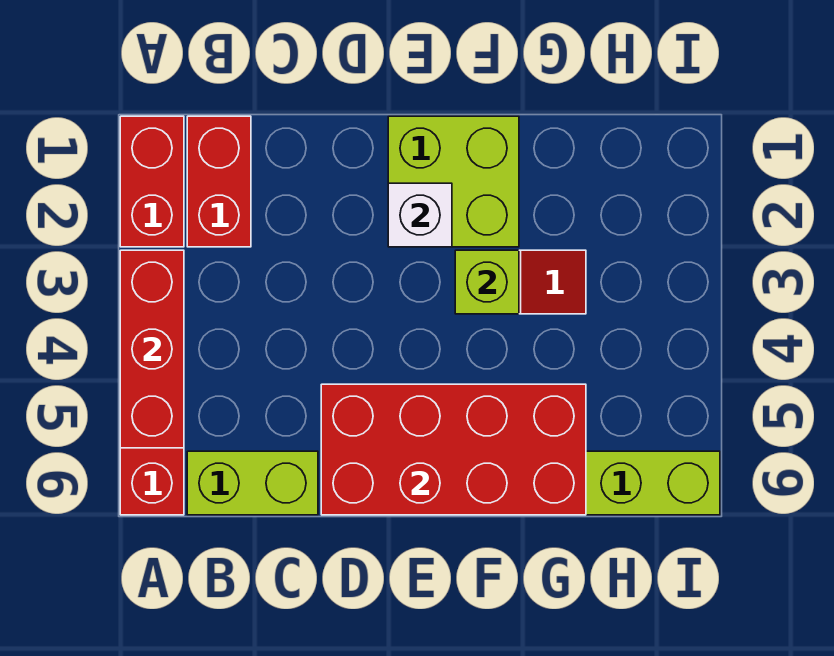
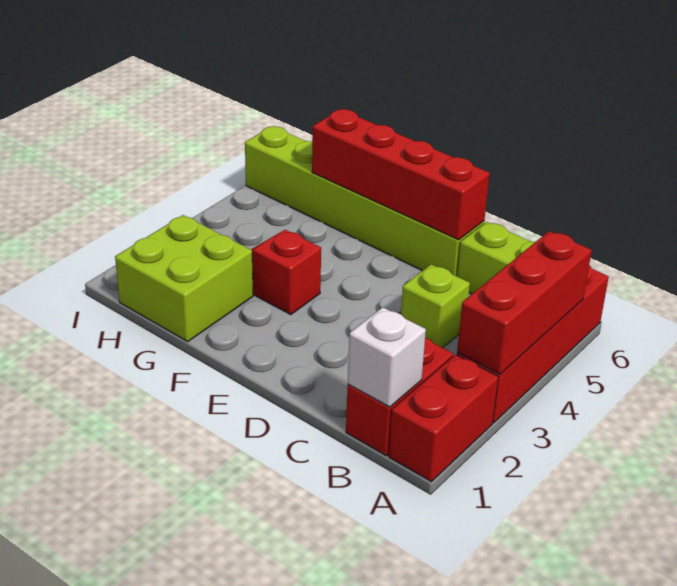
red brick D5:G6 level 2 -> red brick D6:G6 level 2
lime brick E1:F2 level 1 -> lime brick G1:H2 level 1
white brick E2 level 2 -> white brick B1 level 2
lime brick F3 level 2 -> lime brick C4 level 1

